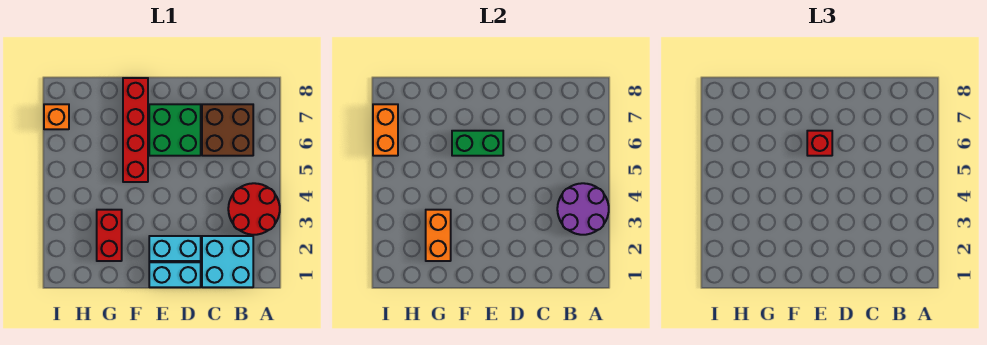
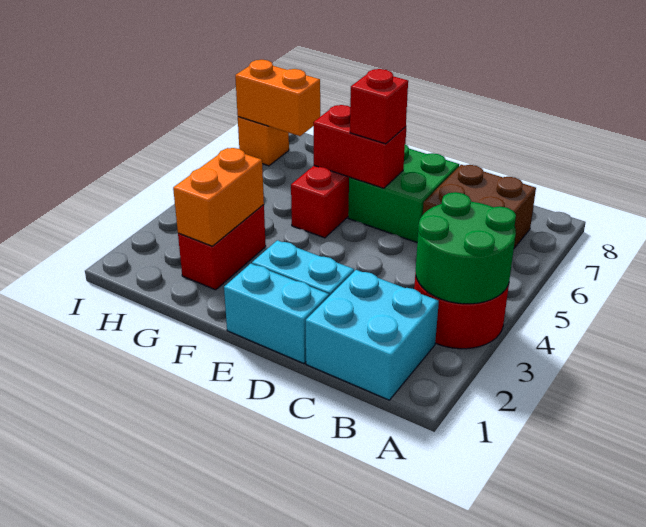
purple round brick A3:B4 level 2 -> green round brick A3:B4 level 2
green brick E6:F6 level 2 -> red brick E6:F6 level 2
orange brick I6:I7 level 2 -> orange brick H7:I7 level 2

